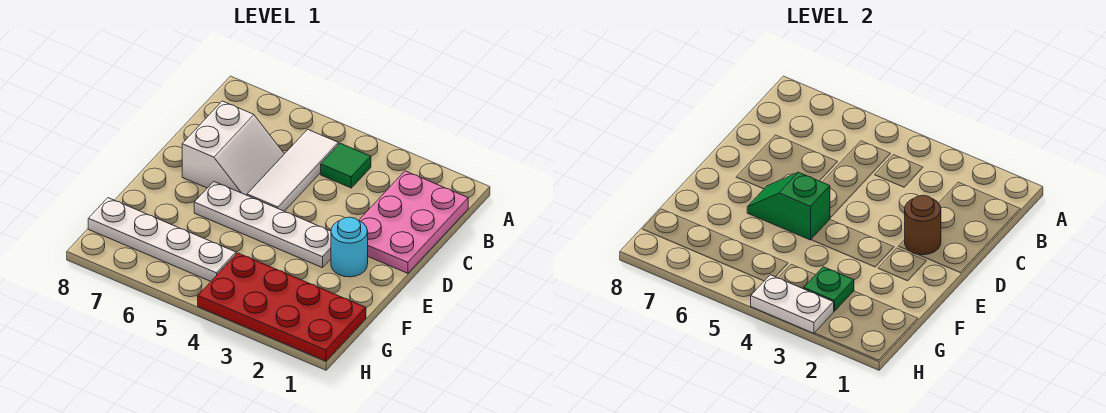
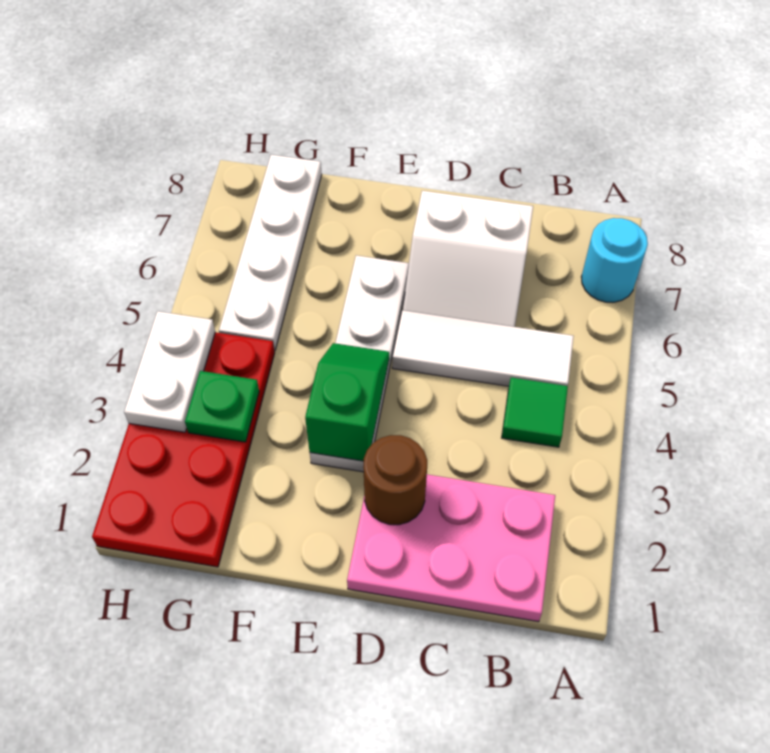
cyan round brick E2 level 1 -> cyan round brick A7 level 1
green slope E5:E6 level 2 top 5 -> green slope E3:E4 level 2 top 3

